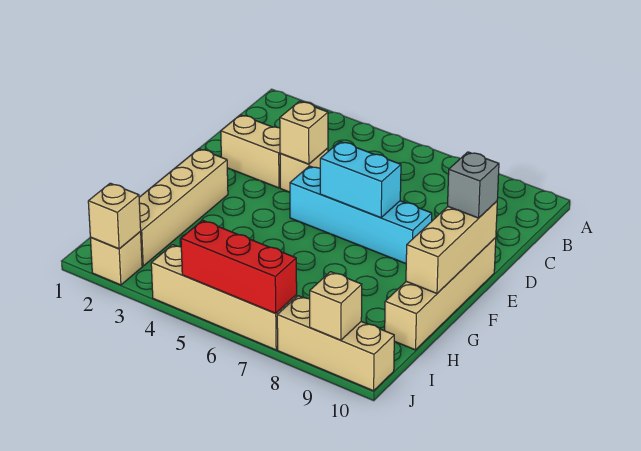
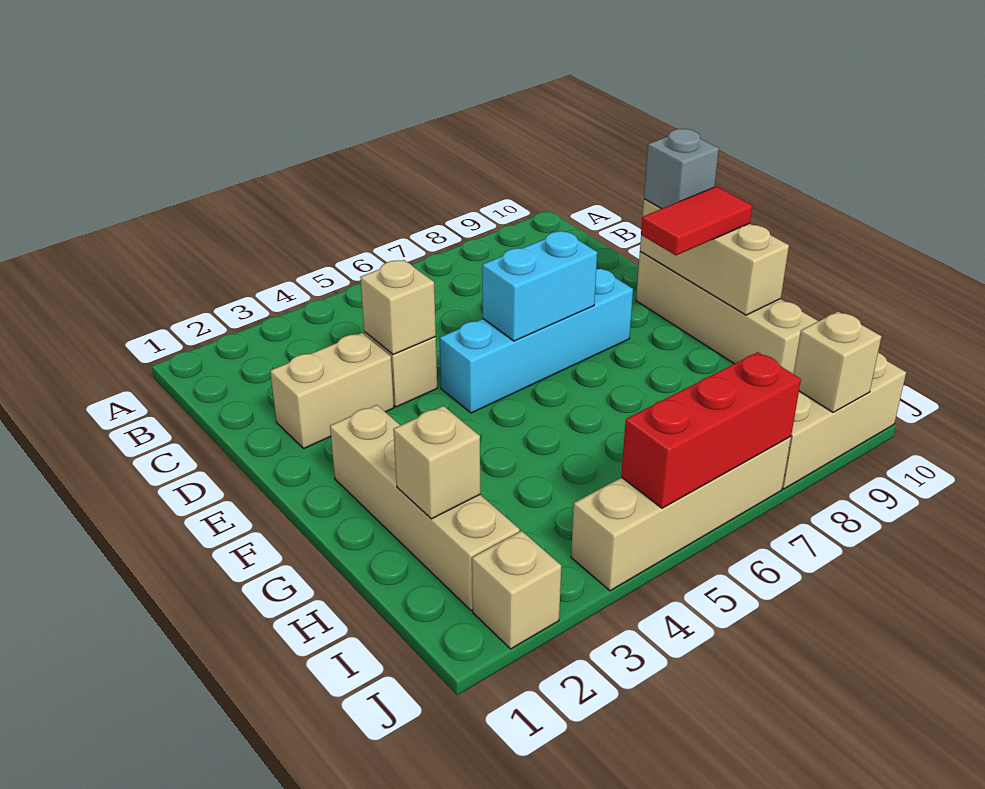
none -> red tile F9:F10 level 3
tan brick J2 level 2 -> tan brick H2 level 2

